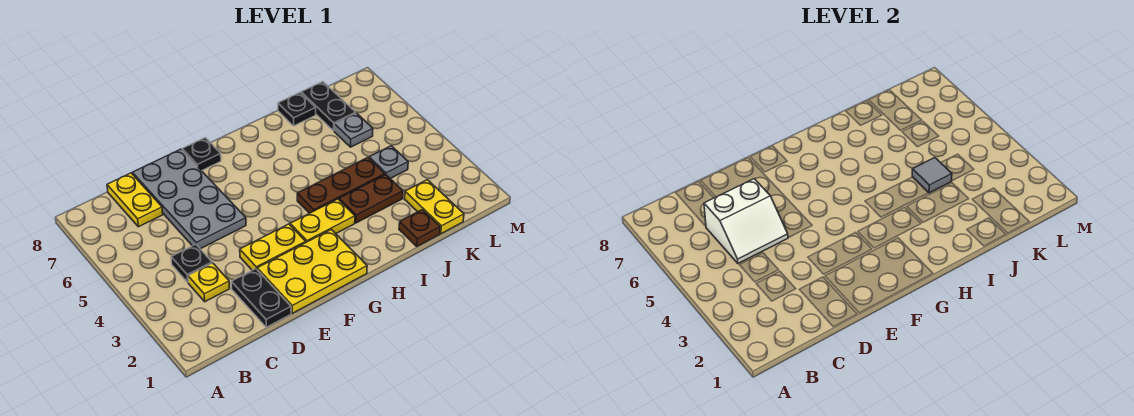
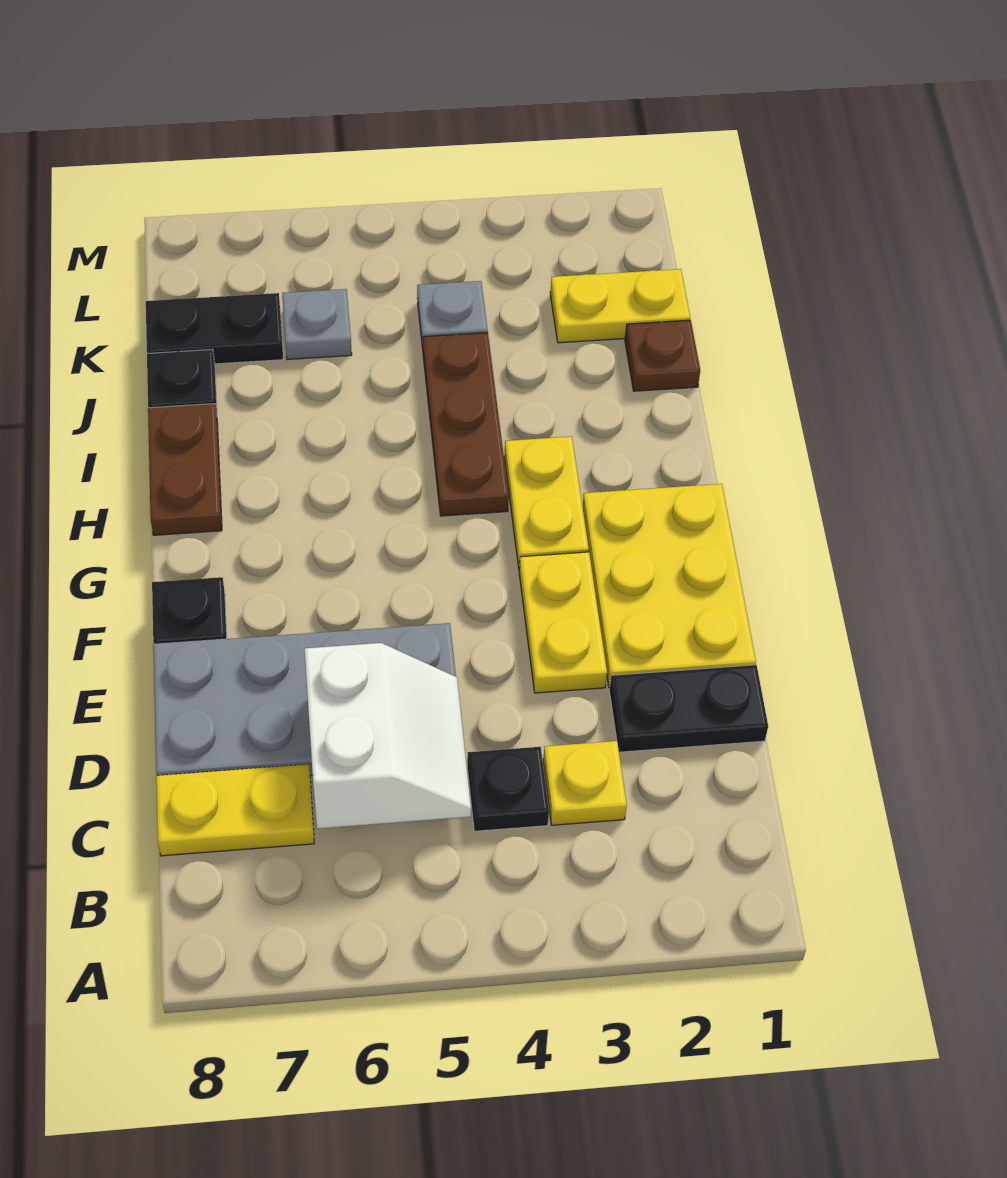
brown plate I3:J3 level 1 -> brown plate H8:I8 level 1
grey tile J4 level 2 -> none

